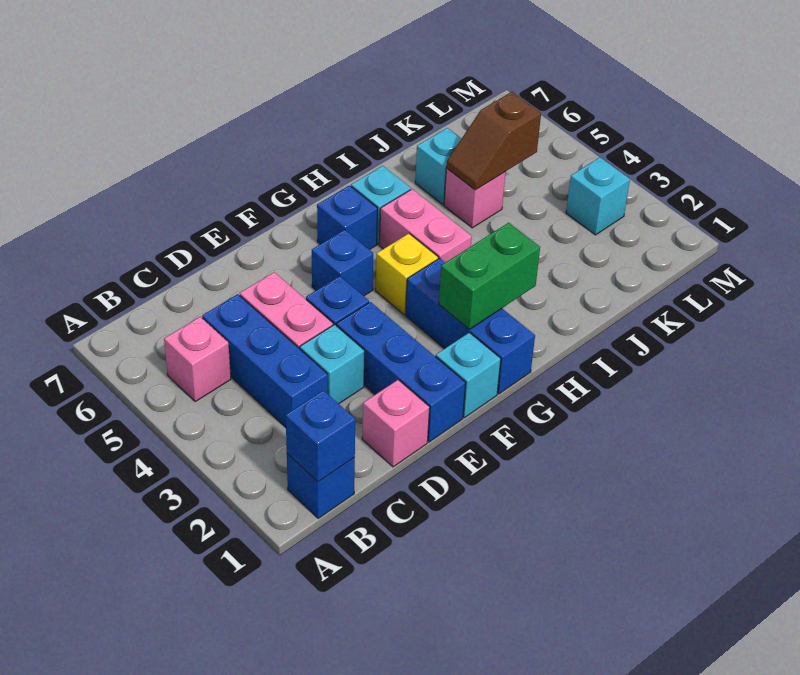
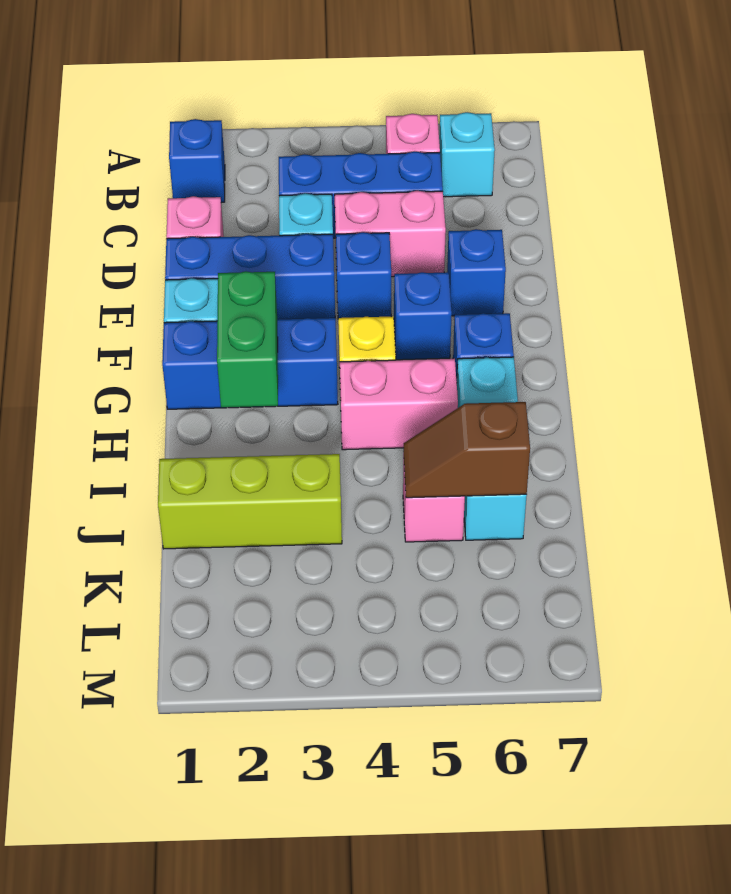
blue brick B1 level 2 -> blue brick E6 level 1
none -> lime brick J1:J3 level 1
brown slope J5:K5 level 2 top K -> brown slope J5:J6 level 2 top 6
cyan brick L3 level 1 -> cyan brick B6 level 1

